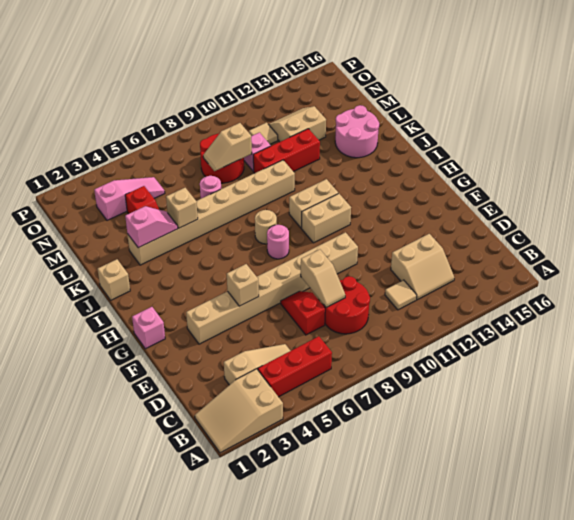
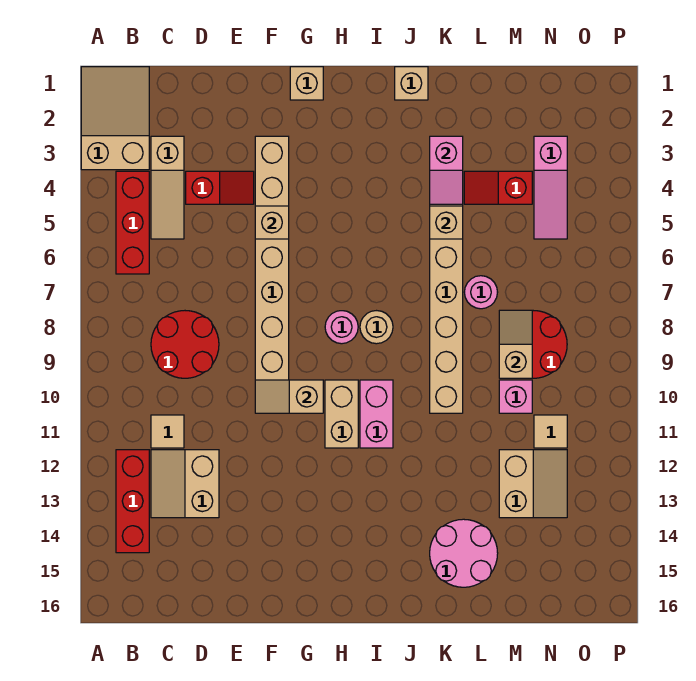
red slope D7:E7 level 1 top D -> red slope D4:E4 level 1 top D
tan slope D8:E8 level 2 top E -> tan slope F10:G10 level 2 top G
pink brick G1 level 1 -> tan brick G1 level 1
tan brick I10:I11 level 1 -> pink brick I10:I11 level 1
red brick L10:L12 level 1 -> red brick B12:B14 level 1

